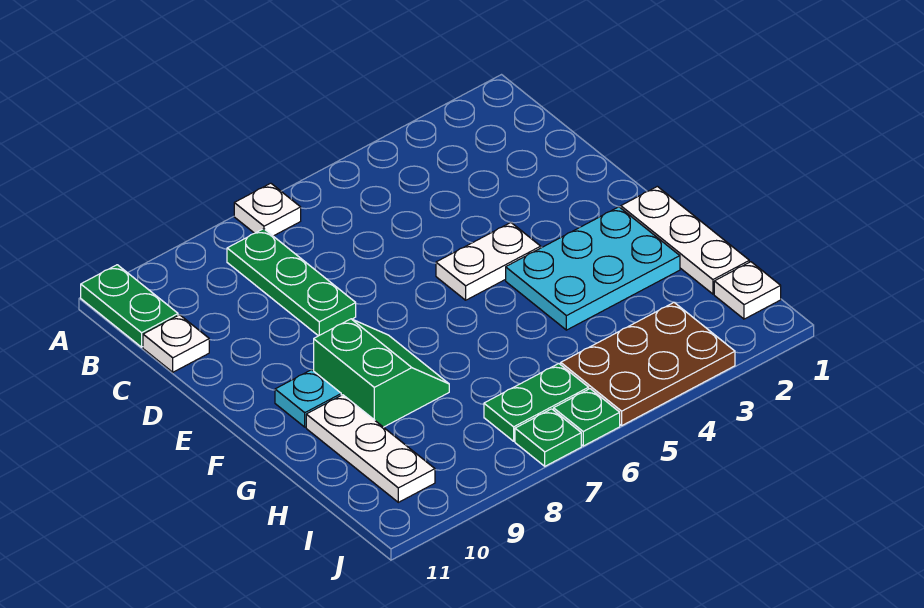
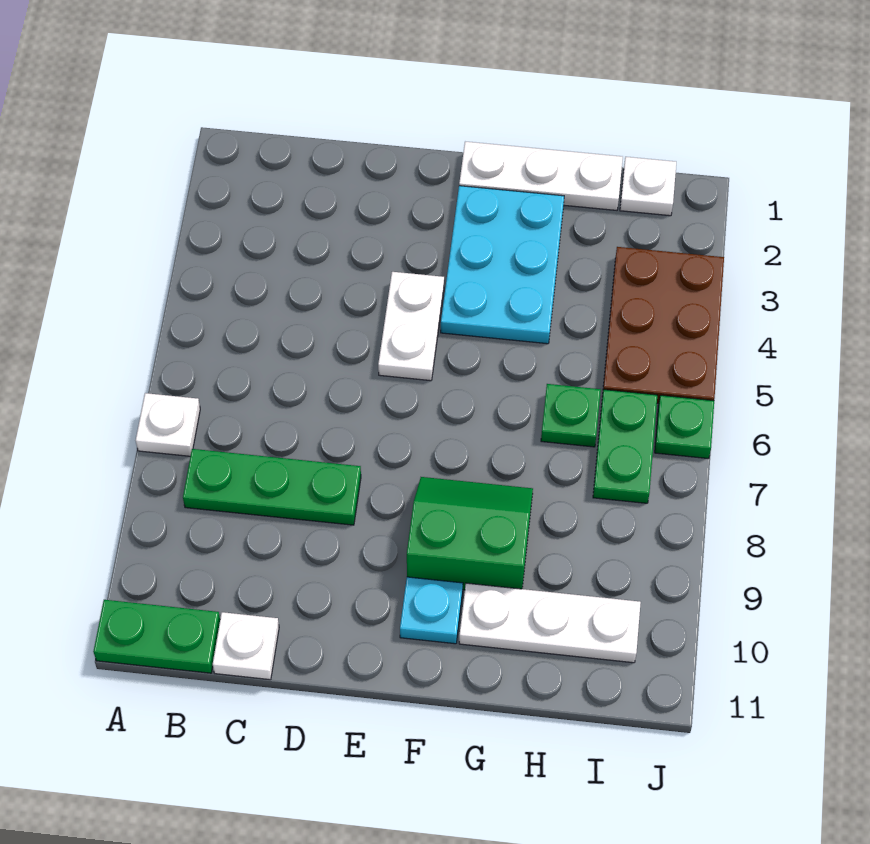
green plate J7 level 1 -> green plate H6 level 1

